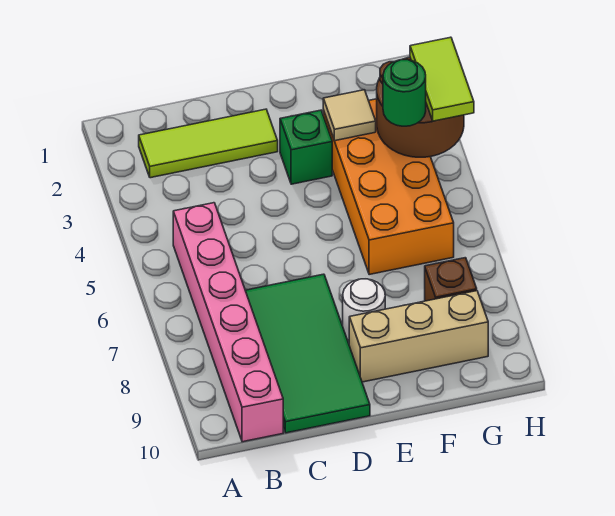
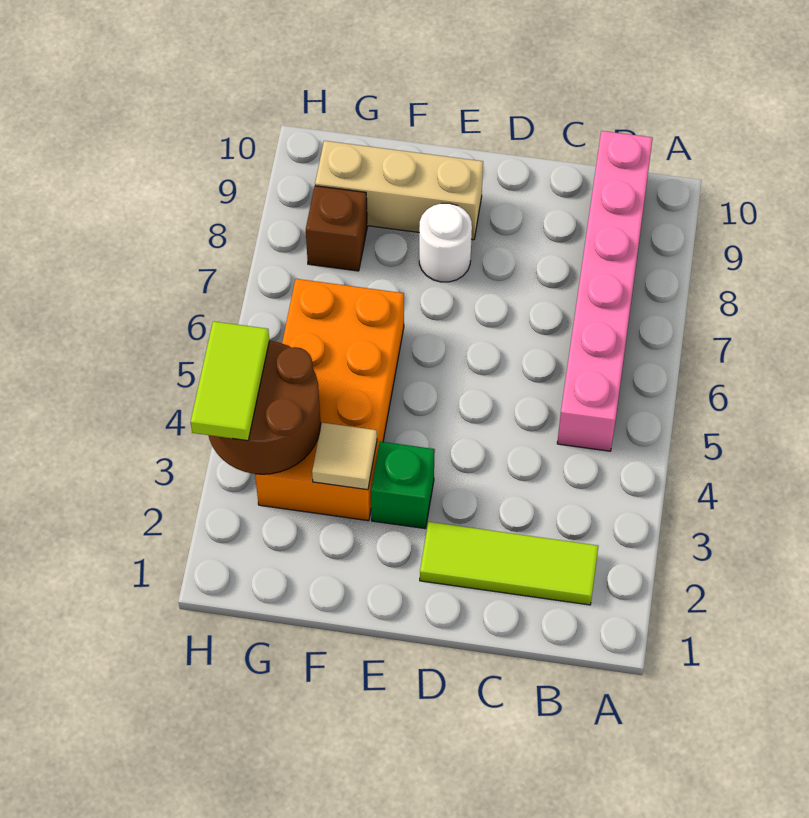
green tile C7:D10 level 1 -> none
green round brick G4 level 3 -> none

